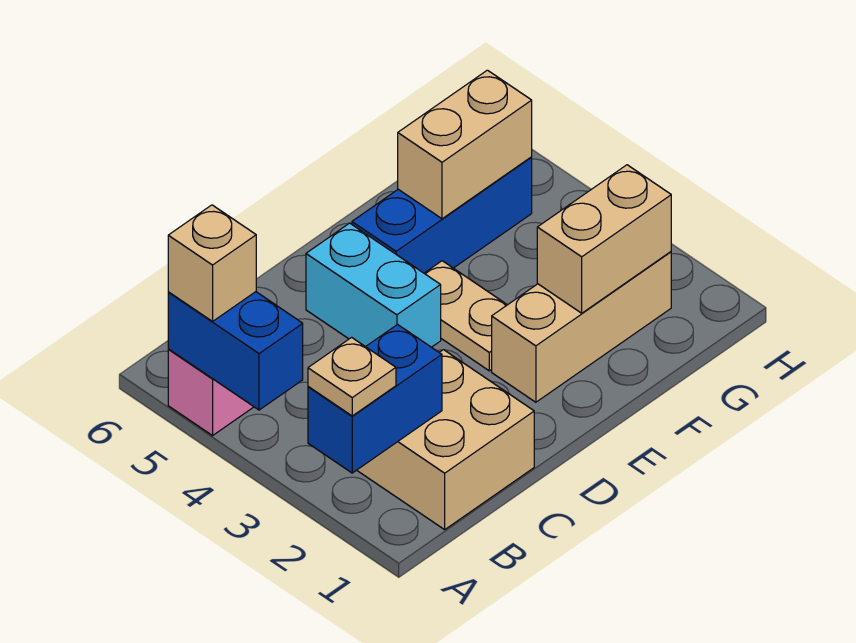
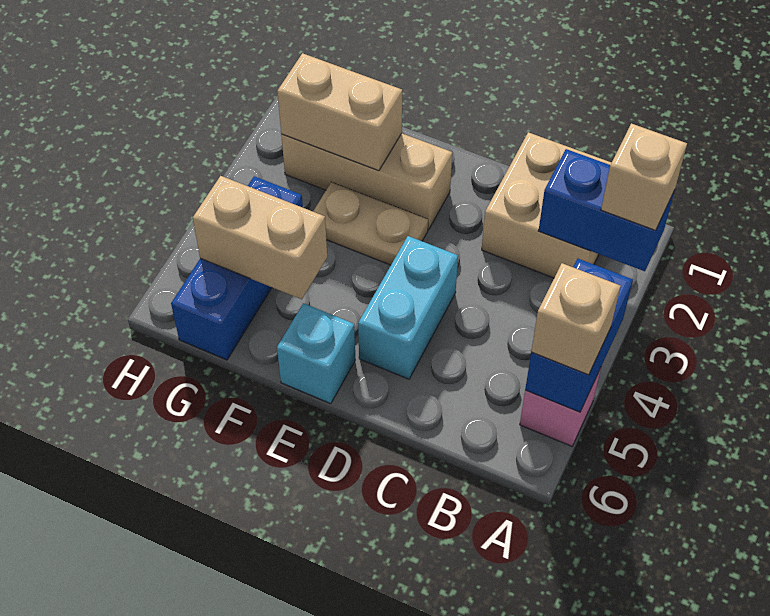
tan plate A2 level 3 -> tan brick A2 level 3
tan plate E3:E4 level 1 -> tan plate E3:F3 level 1
blue brick E5:G5 level 1 -> blue brick G4:G6 level 1
none -> cyan brick E6 level 1

